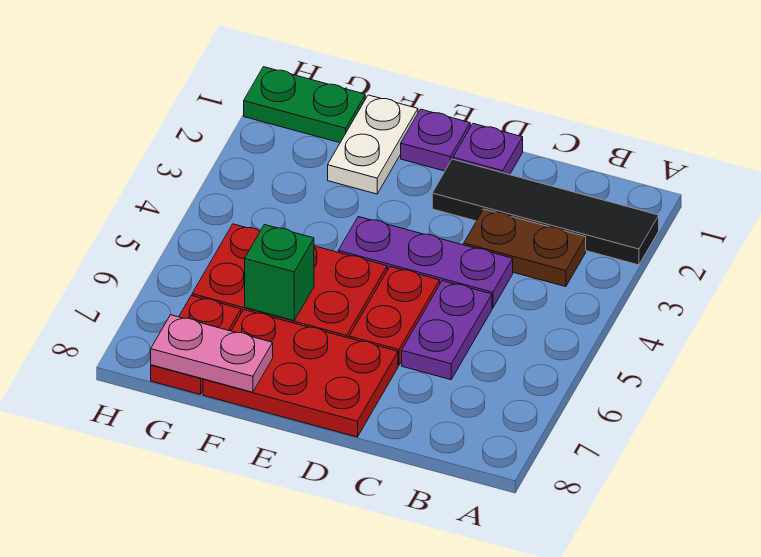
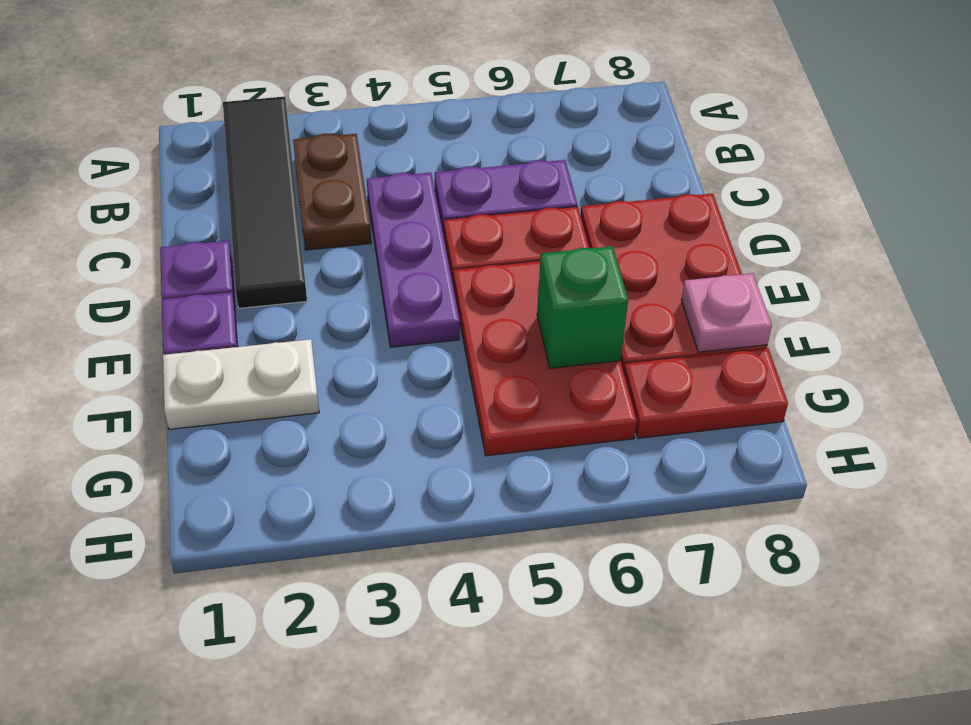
pink plate F8:G8 level 2 -> pink plate F8 level 2
green plate G1:H1 level 1 -> none

